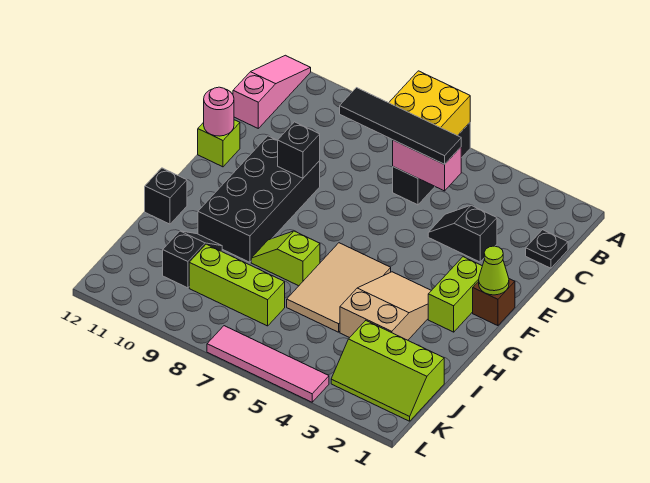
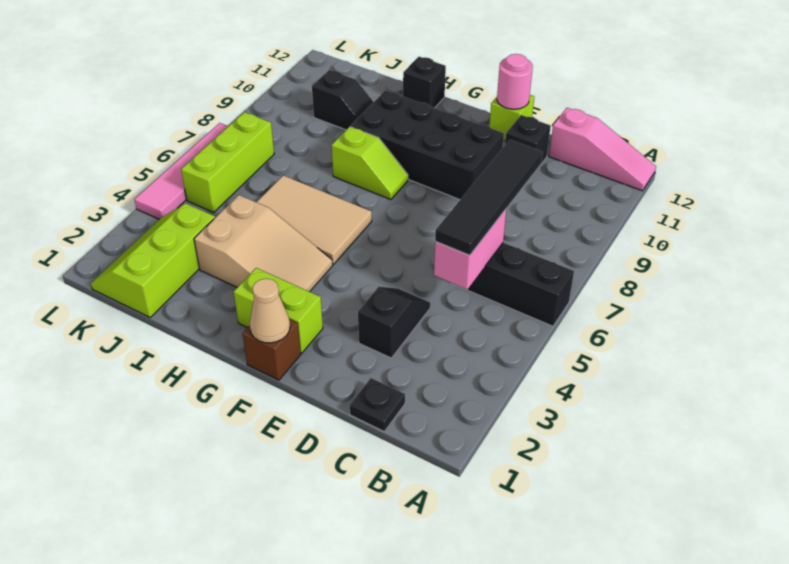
yellow brick A6:B7 level 2 -> none
black brick E9 level 2 -> black brick D11 level 1
lime cone F1 level 2 -> tan cone F1 level 2
lime slope H7:H8 level 1 top 7 -> lime slope G8:H8 level 1 top H
lime brick J7:J9 level 1 -> lime brick K5:K7 level 1

